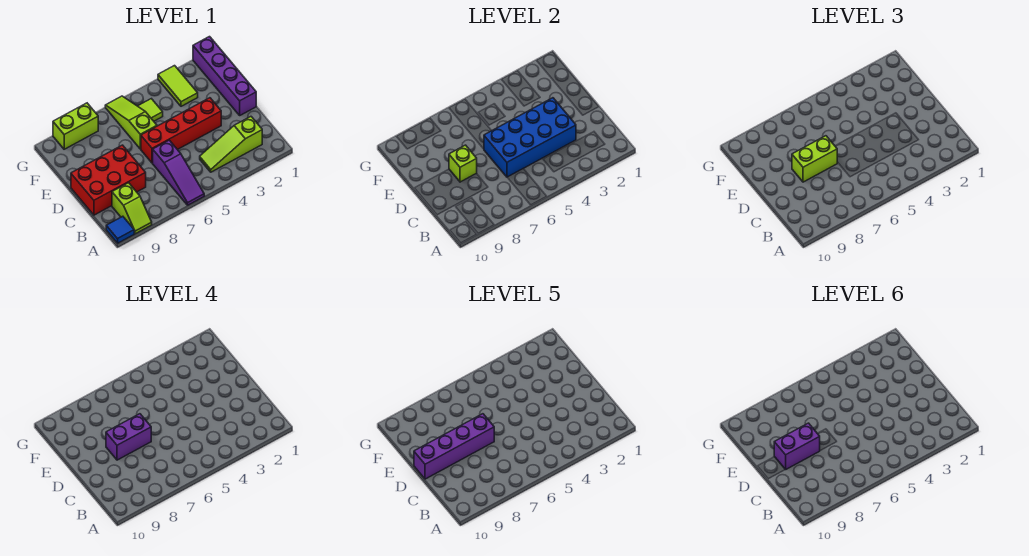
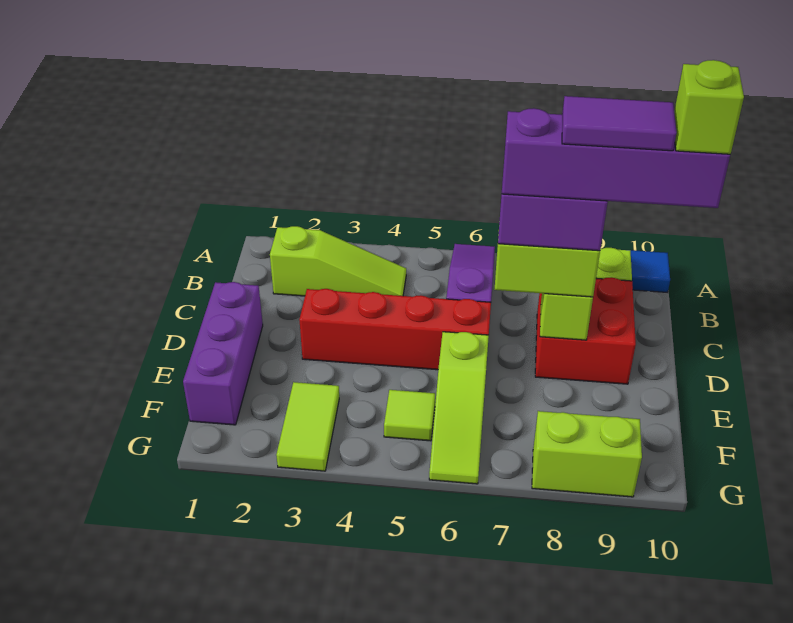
blue brick C3:D6 level 2 -> none
red brick C8:D10 level 1 -> red brick C8:D9 level 1
purple brick D1:G1 level 1 -> purple brick D1:F1 level 1
purple brick D8:D9 level 6 -> purple tile D8:D9 level 6
none -> lime brick D10 level 6

